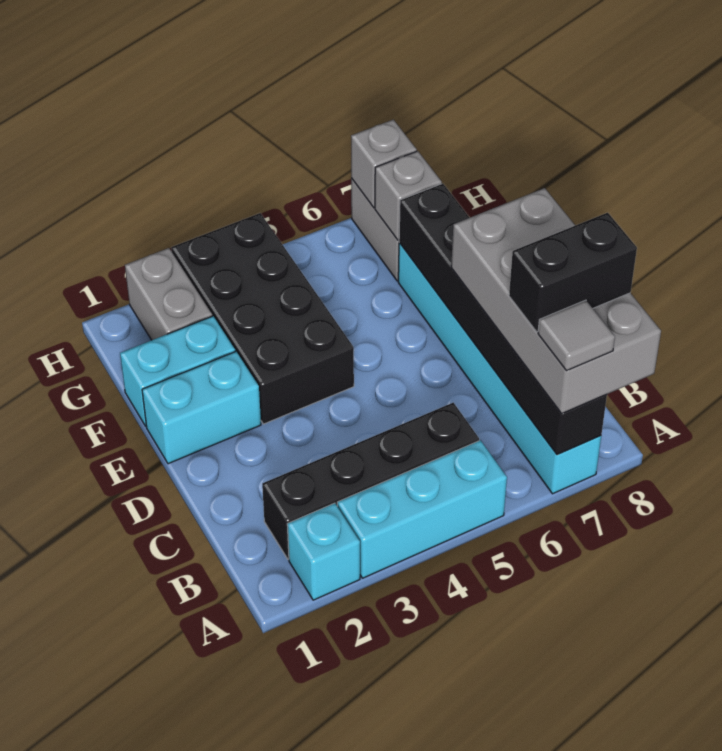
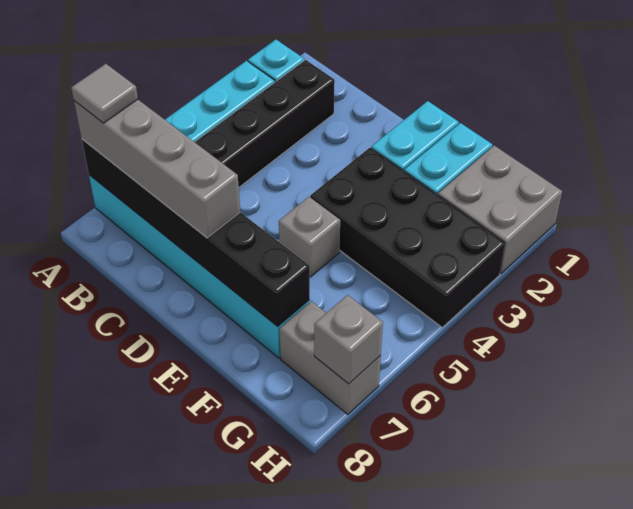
grey brick A7:D8 level 3 -> grey brick A7:D7 level 3
black brick B7:B8 level 4 -> none
grey brick G2:H2 level 1 -> grey brick G1:H2 level 1
grey brick G7 level 2 -> grey brick E5 level 1

